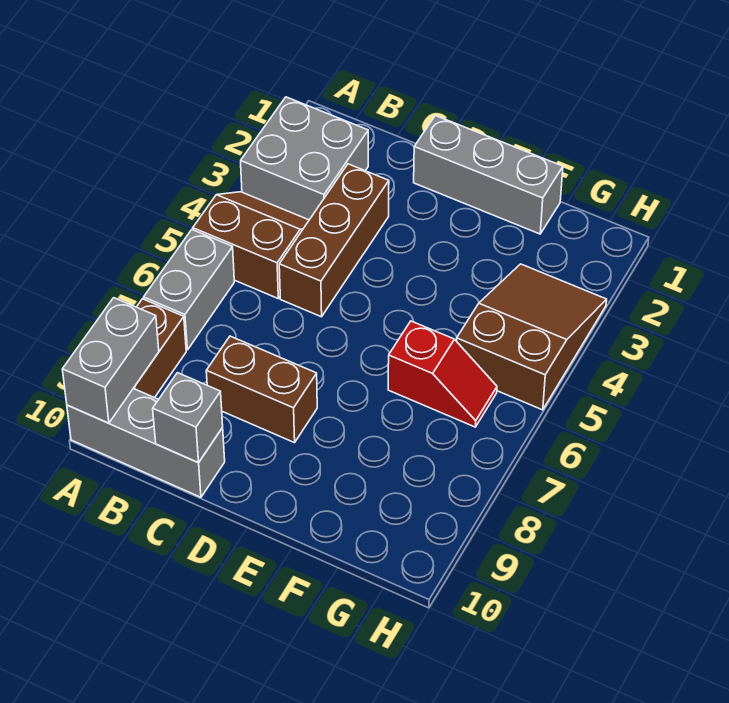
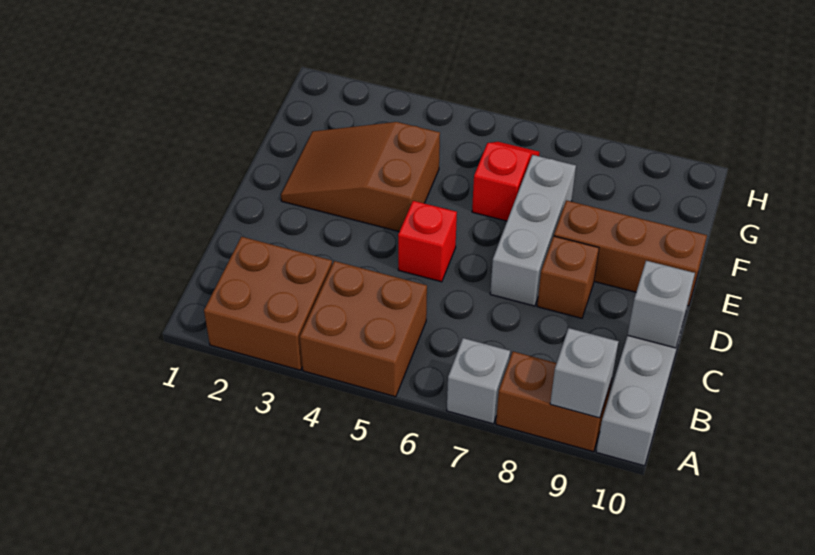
grey brick A2:B3 level 1 -> brown brick A2:B3 level 1
brown slope A4:B5 level 1 top 5 -> brown brick A4:B5 level 1
grey brick A6:A7 level 1 -> grey brick A7 level 1
grey brick A9:A10 level 2 -> grey brick A9 level 2
brown brick C3:C5 level 1 -> brown brick E8:E10 level 1
brown brick C8:D8 level 1 -> brown brick D8 level 1
grey brick D1:F1 level 1 -> grey brick D7:F7 level 1
none -> red brick D5 level 1
brown slope G3:H5 level 1 top 5 -> brown slope E2:F4 level 1 top 4

